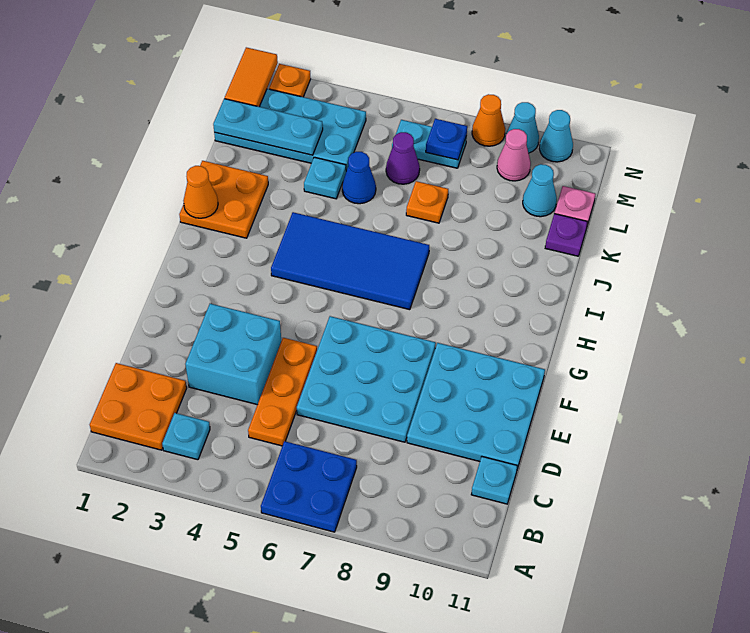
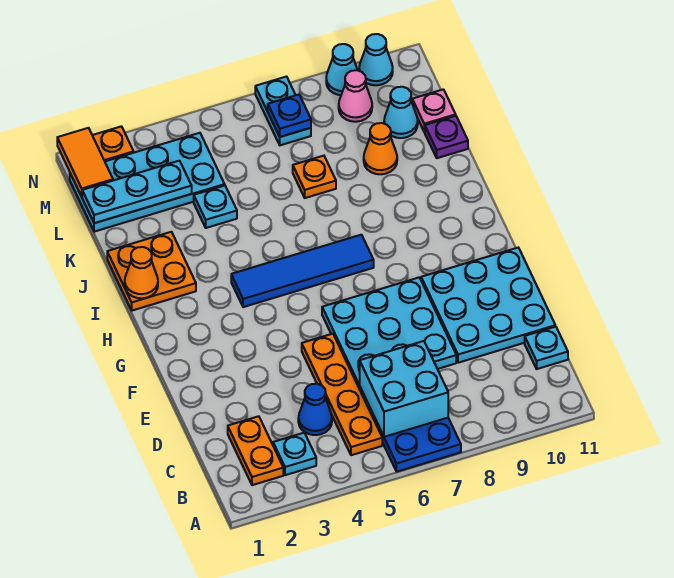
orange plate B1:C2 level 1 -> orange plate B2:C2 level 1
orange plate C5:E5 level 1 -> orange plate B5:E5 level 1
cyan brick D3:E4 level 1 -> cyan brick B6:C7 level 2
blue tile H4:I7 level 1 -> blue tile H4:H7 level 1
blue cone K5 level 1 -> blue cone C4 level 1
purple cone L6 level 1 -> none
cyan plate M6:M7 level 1 -> cyan plate M7:N7 level 1
orange cone N8 level 1 -> orange cone K9 level 1

